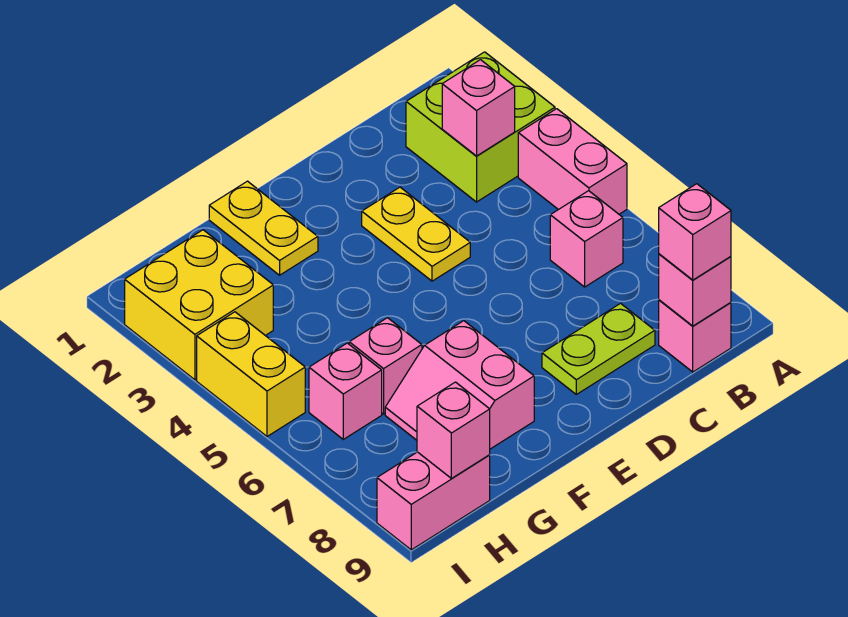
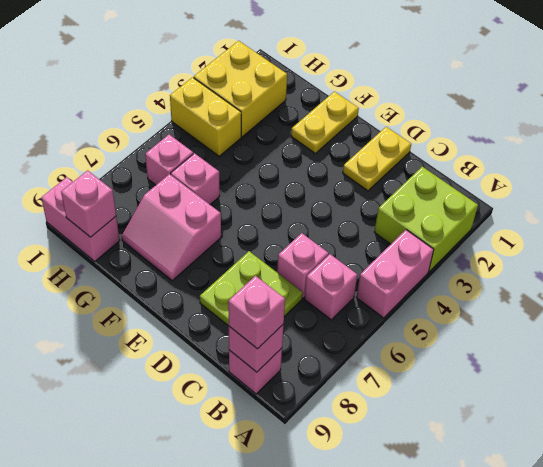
pink brick B3 level 2 -> pink brick C6 level 1
lime plate C8:D8 level 1 -> lime plate C7:D8 level 1
yellow plate D3:D4 level 1 -> yellow plate D1:D2 level 1
pink slope F7:G8 level 1 top F -> pink slope F7:G8 level 1 top 7
yellow brick I4:I5 level 1 -> yellow brick H4:I4 level 1

